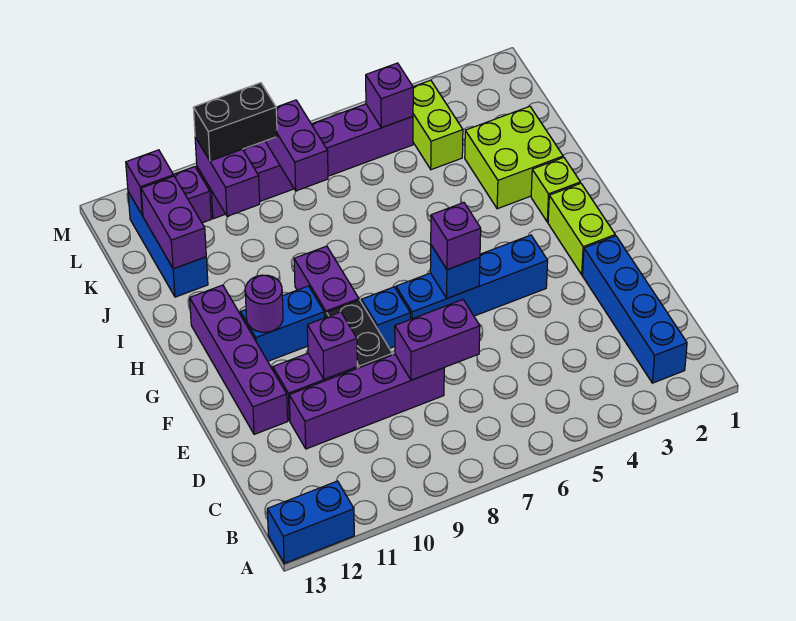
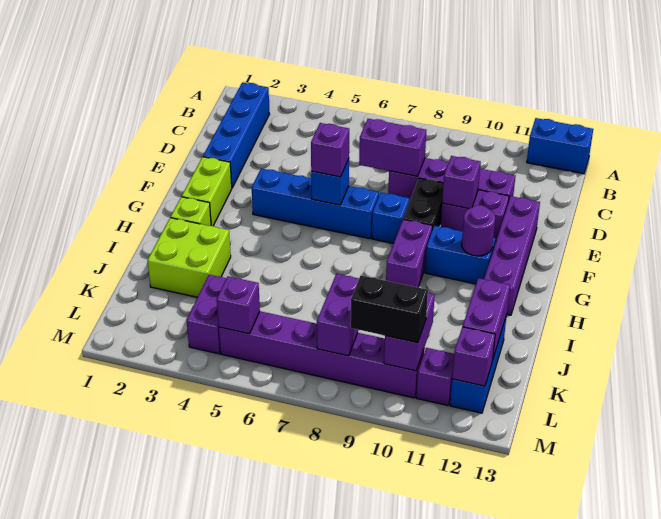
lime brick K4:L4 level 1 -> purple brick K4:L4 level 1

